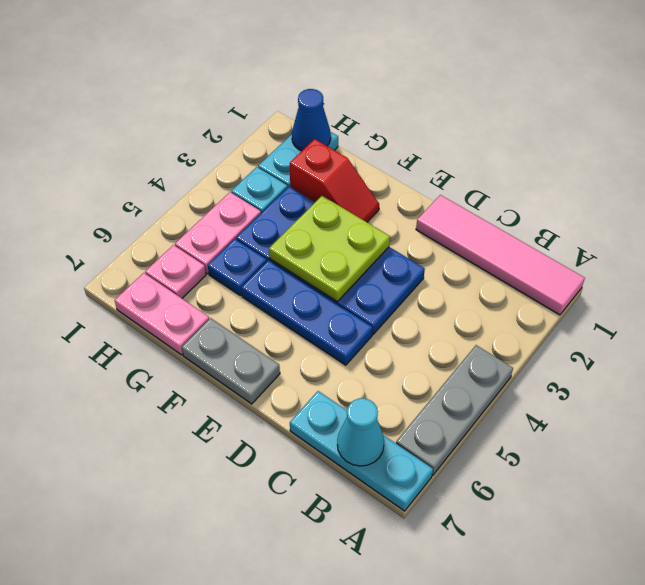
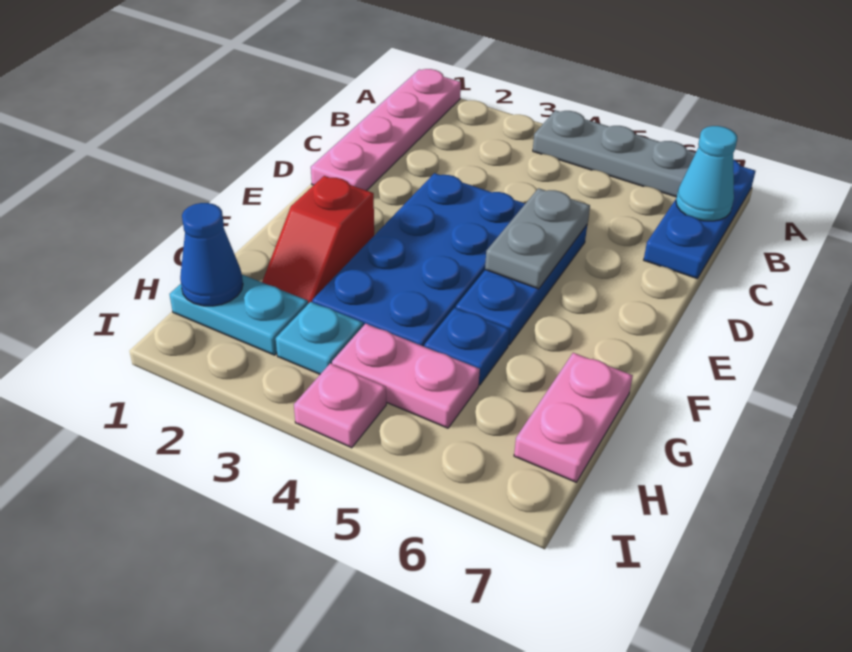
pink tile A1:D1 level 1 -> pink plate A1:D1 level 1
cyan plate A7:C7 level 1 -> blue plate A7:C7 level 1
lime plate E3:F4 level 2 -> none
grey plate E7:F7 level 1 -> grey plate D5:E5 level 2
red slope F2:G2 level 1 top G -> red slope F2:G2 level 1 top F
pink plate H6 level 1 -> pink plate I4 level 1

